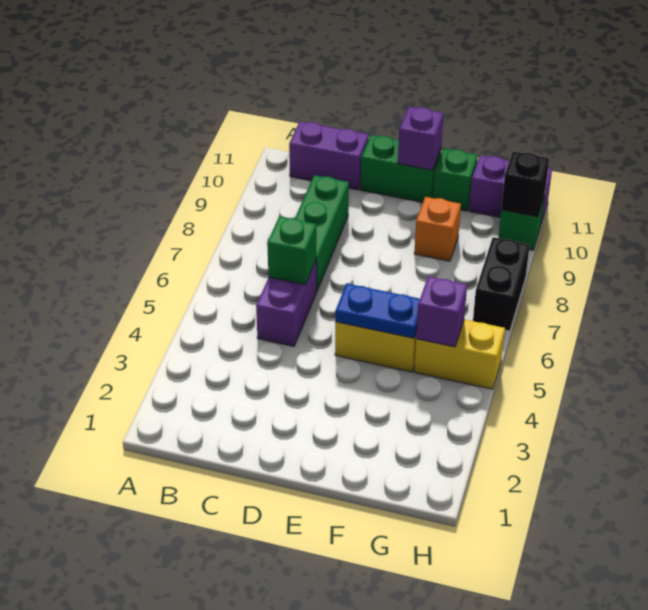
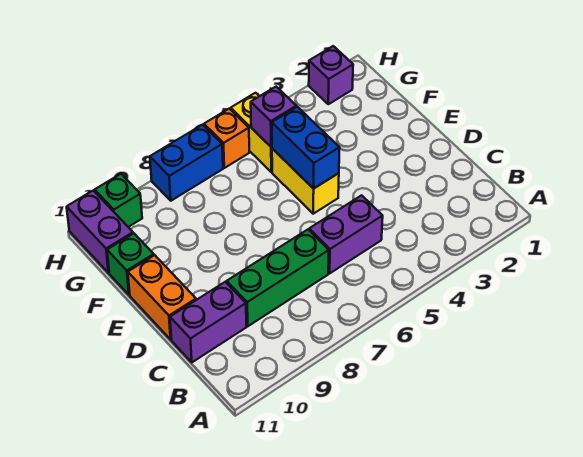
purple brick B11:C11 level 1 -> purple brick C10:C11 level 1
green brick C6 level 2 -> none
green brick D11:E11 level 1 -> orange brick D11:E11 level 1
blue plate E5:F5 level 2 -> blue brick E5:F5 level 2
purple brick E11 level 2 -> purple brick H2 level 1
orange brick F9 level 1 -> orange brick H6 level 1
black brick H7:H8 level 1 -> blue brick H7:H8 level 1
black brick H10 level 2 -> none

